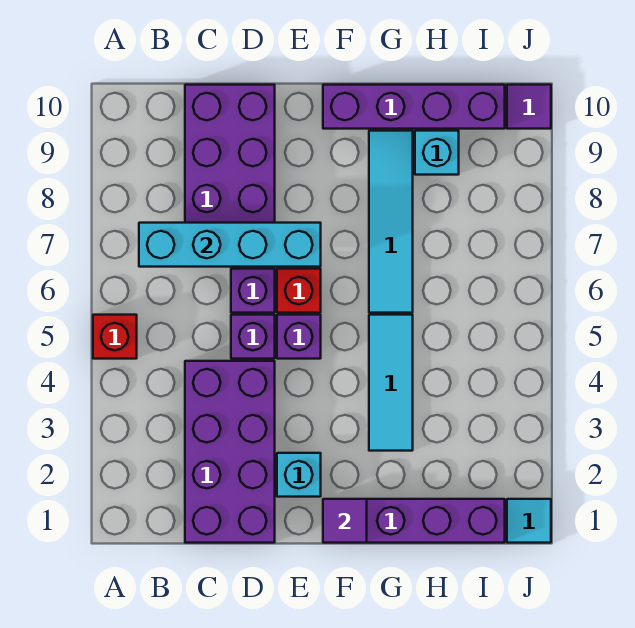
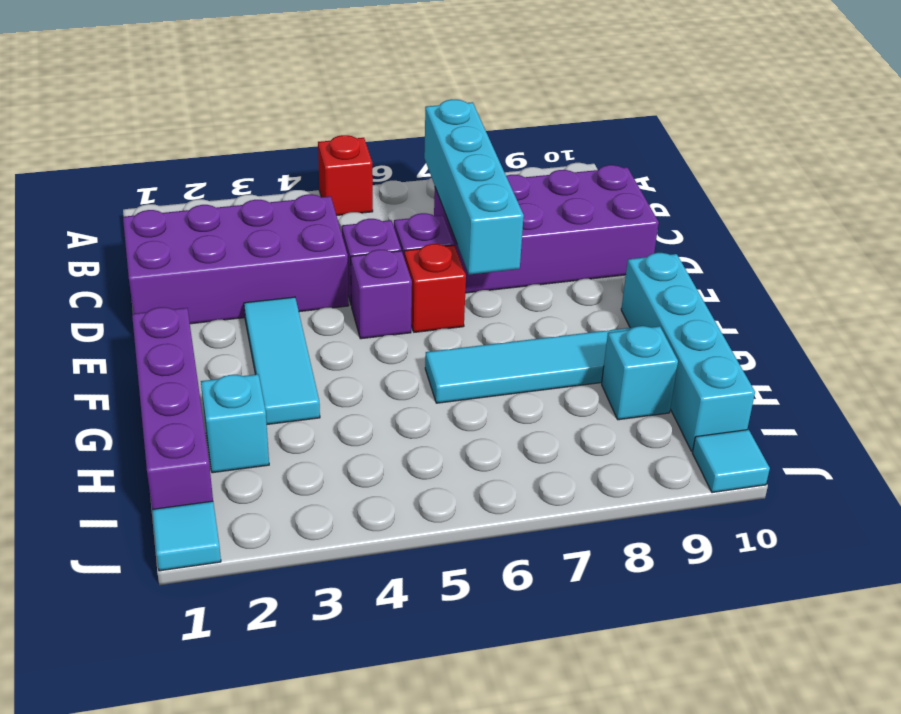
cyan brick E2 level 1 -> cyan brick H2 level 1
purple tile F1 level 2 -> none
purple brick F10:I10 level 1 -> cyan brick F10:I10 level 1
cyan tile G3:G5 level 1 -> cyan tile E3:G3 level 1
purple tile J10 level 1 -> cyan tile J10 level 1

